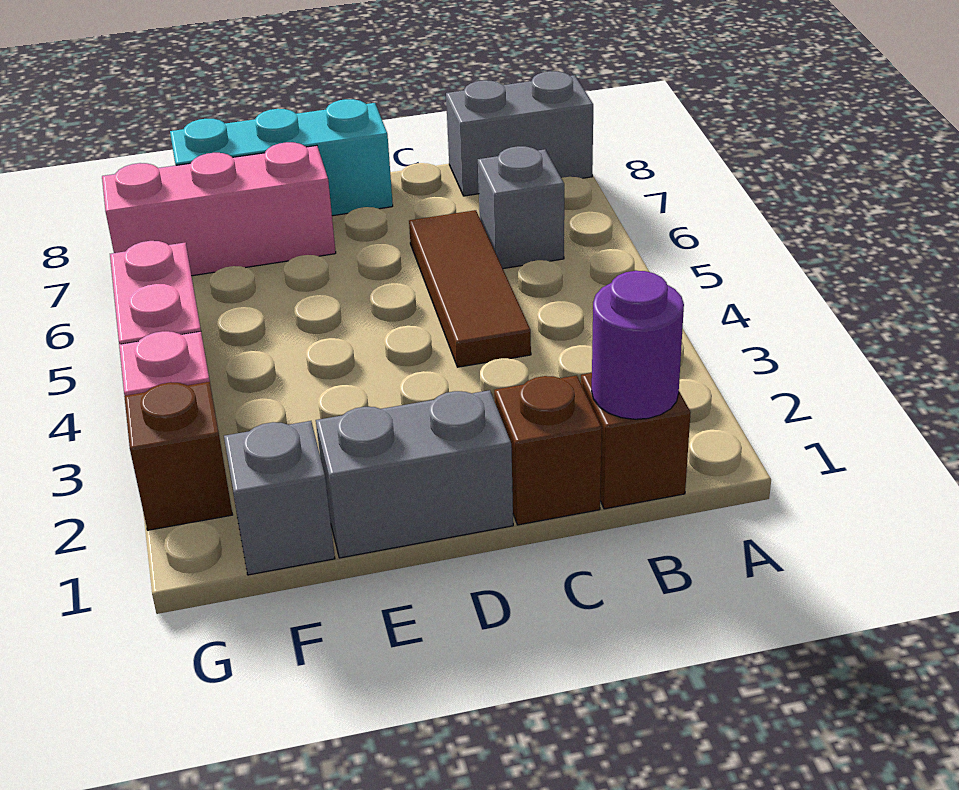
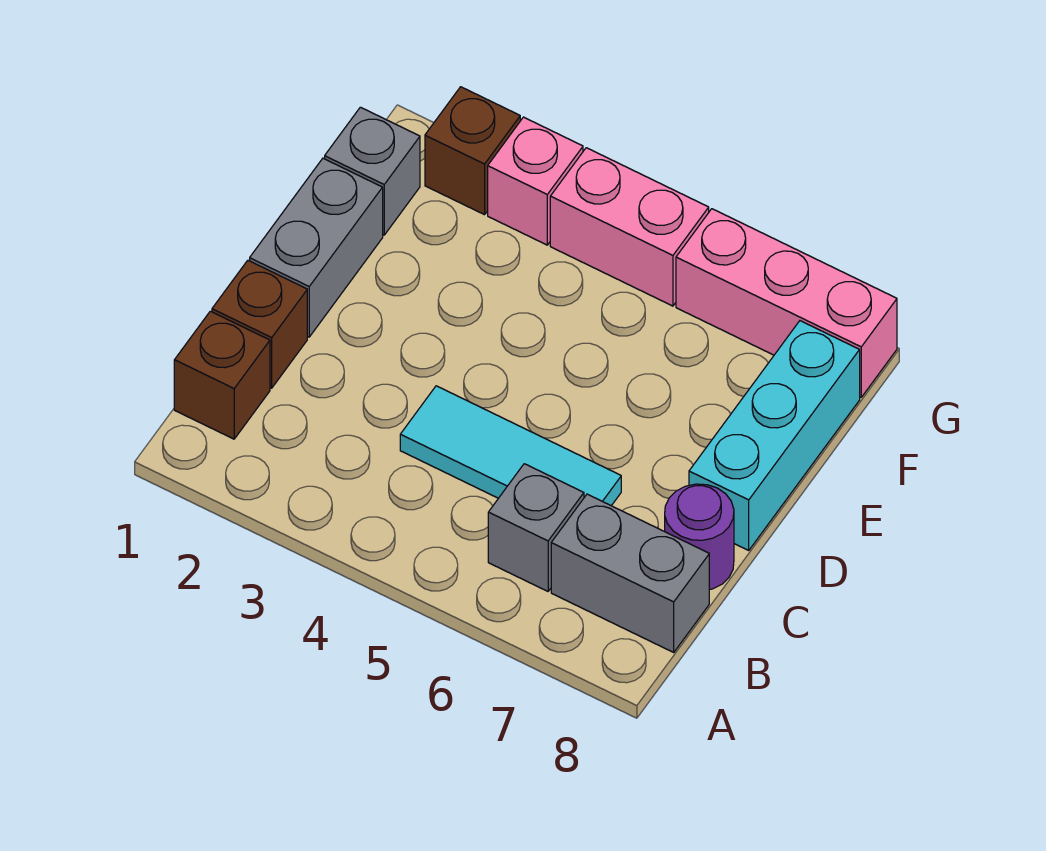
grey brick A8:B8 level 1 -> grey brick B7:B8 level 1
purple round brick B1 level 2 -> purple round brick C8 level 1
brown tile C4:C6 level 1 -> cyan tile C4:C6 level 1
pink brick E7:G7 level 1 -> pink brick G6:G8 level 1

